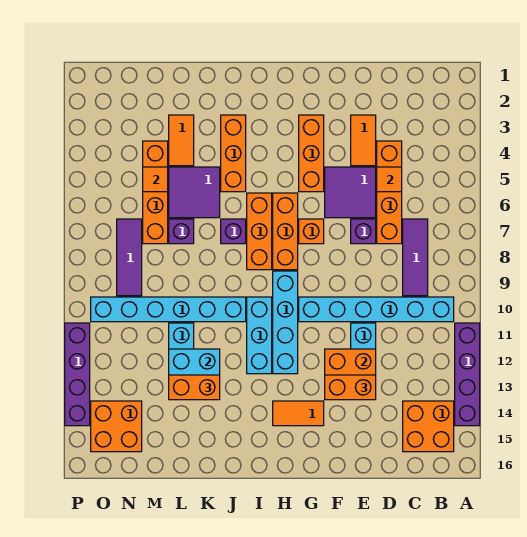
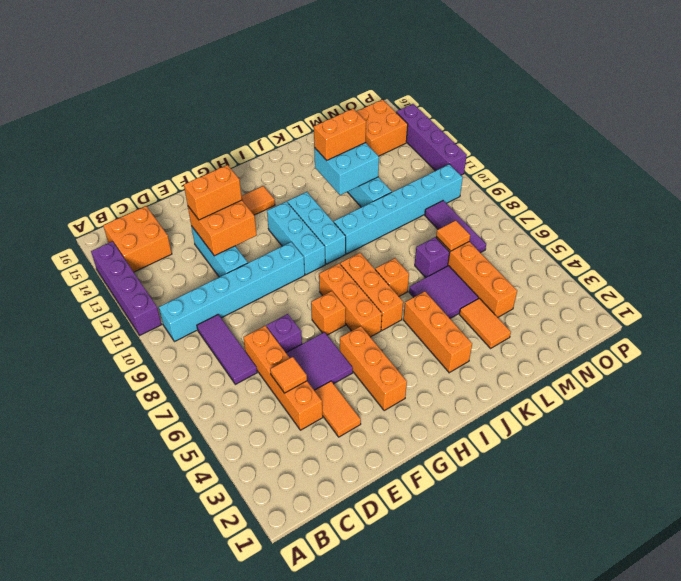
cyan brick H9:H12 level 1 -> cyan brick H10:H12 level 1
purple brick J7 level 1 -> orange brick J7 level 1
orange tile M5 level 2 -> orange tile M7 level 2

